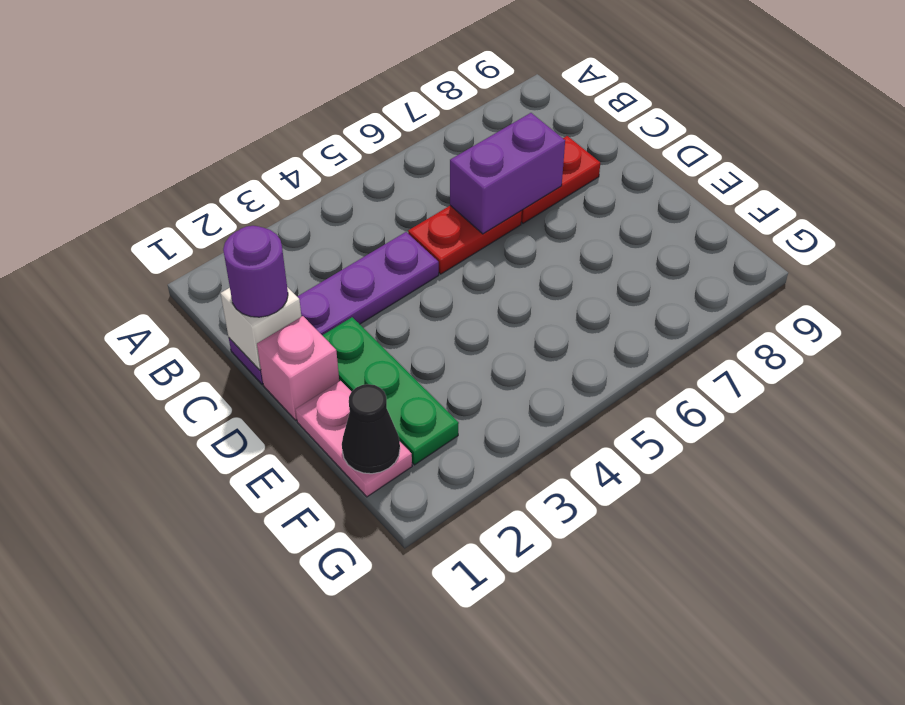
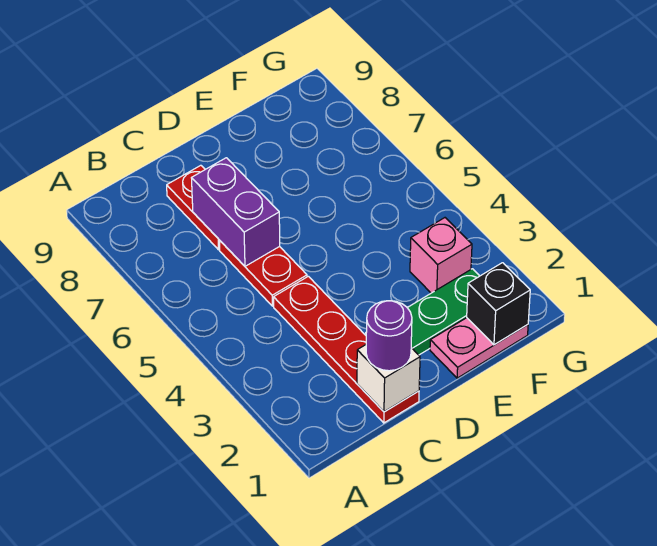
purple plate C1:C4 level 1 -> red plate C1:C4 level 1
pink brick D1 level 1 -> pink brick F3 level 1
black cone F1 level 2 -> black brick F1 level 2

